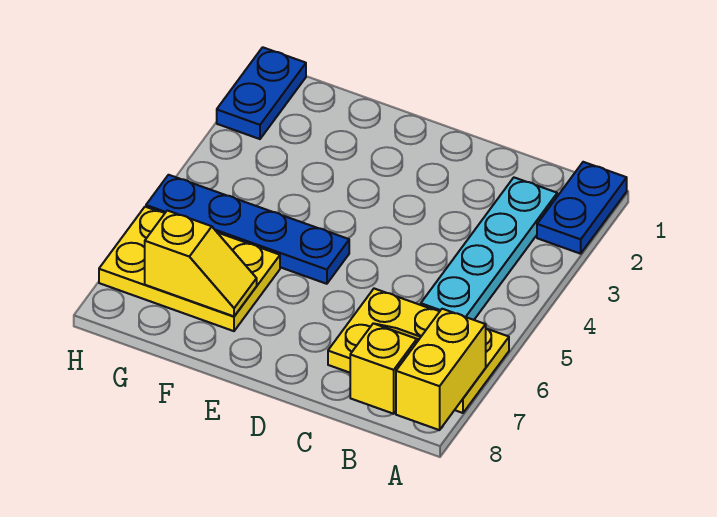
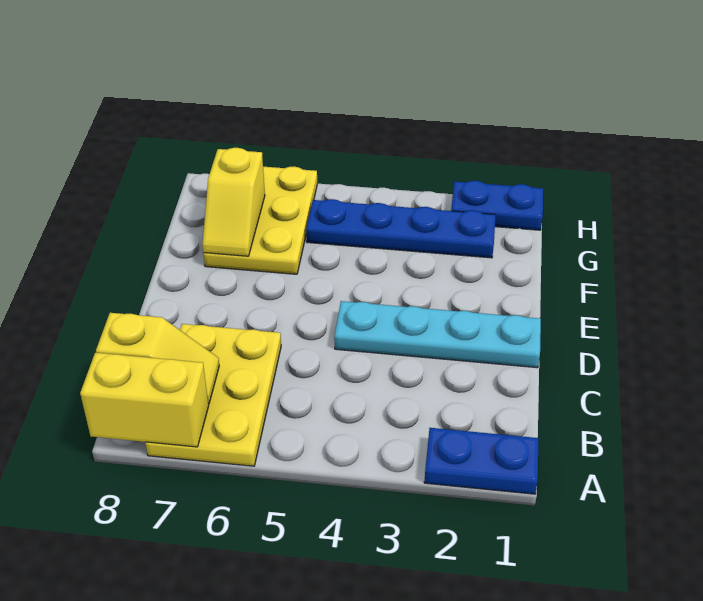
cyan plate B2:B5 level 1 -> cyan plate D1:D4 level 1
blue plate E5:H5 level 1 -> blue plate G2:G5 level 1

